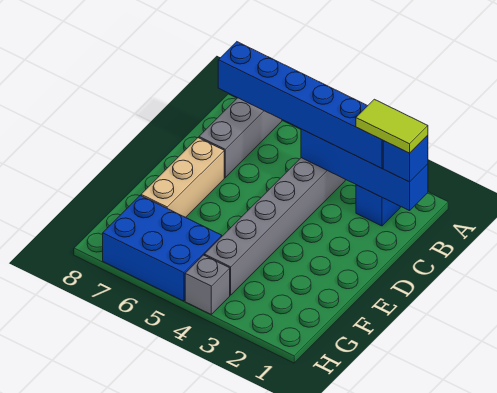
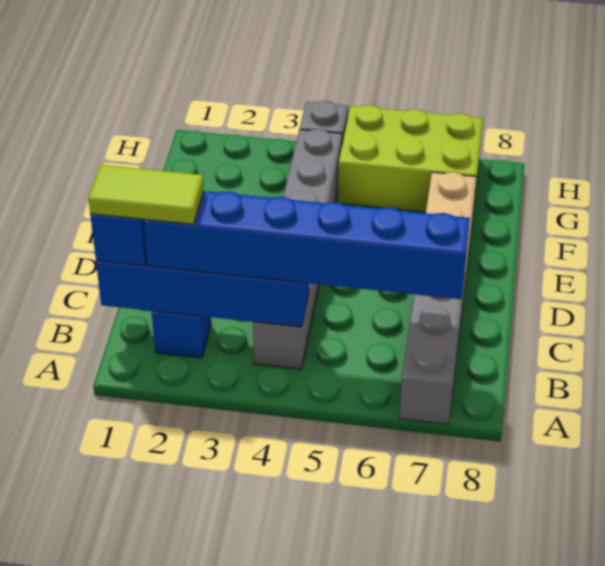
blue brick G5:H7 level 1 -> lime brick G5:H7 level 1

